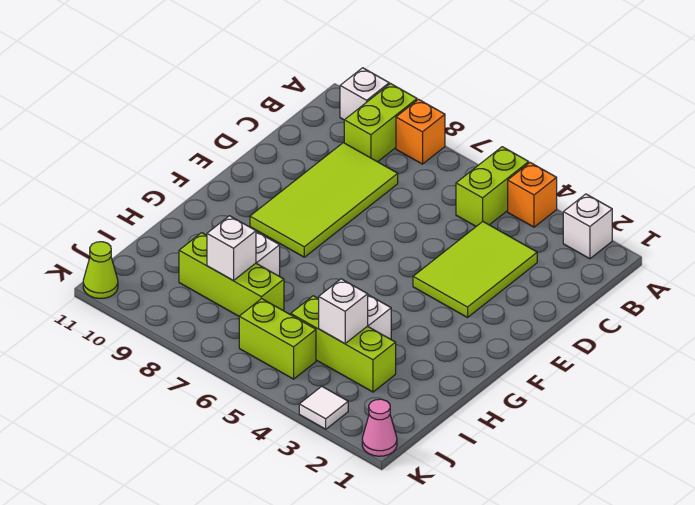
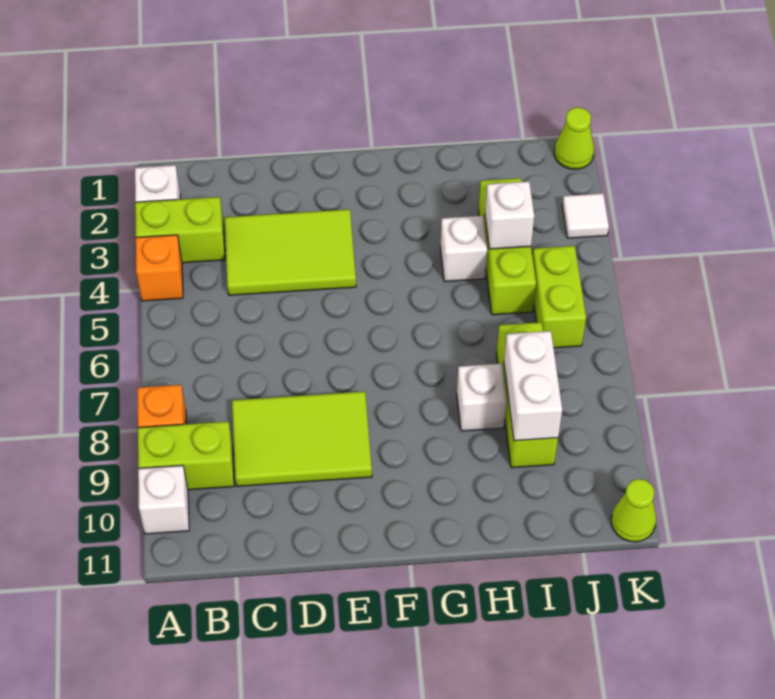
lime brick A5:B5 level 1 -> lime brick A3:B3 level 1
lime tile C8:F9 level 1 -> lime tile C8:E9 level 1
white brick I8 level 2 -> white brick I8:I9 level 2
pink cone K1 level 1 -> lime cone K1 level 1

